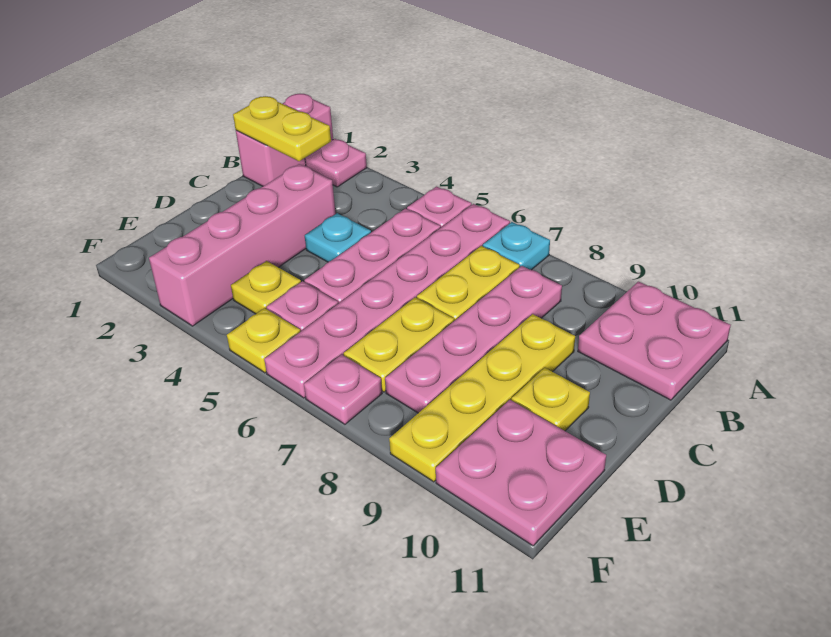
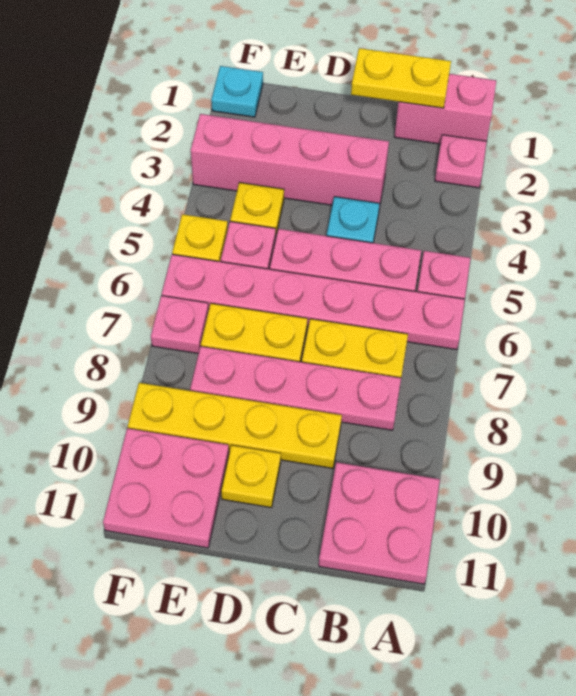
cyan plate A7 level 1 -> cyan plate F1 level 1
yellow plate B1:B2 level 2 -> yellow plate B1:C1 level 2

